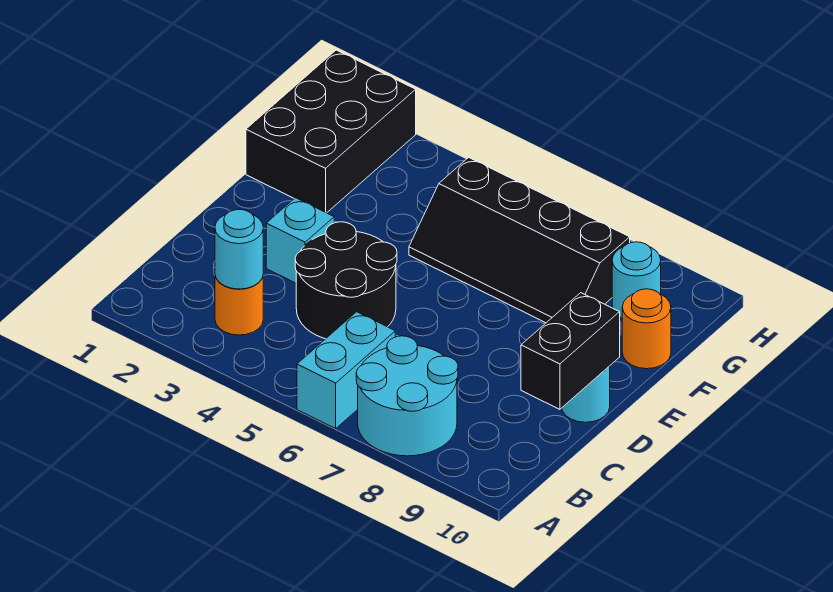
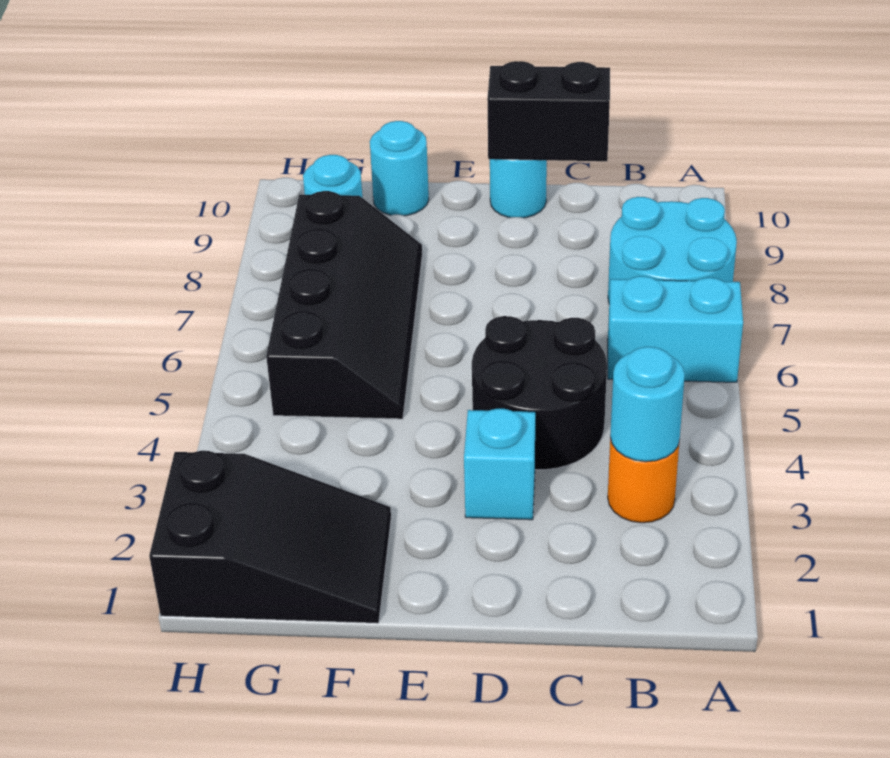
black brick F1:H2 level 1 -> black slope F1:H2 level 1 top H
orange round brick F10 level 1 -> cyan round brick F10 level 1

